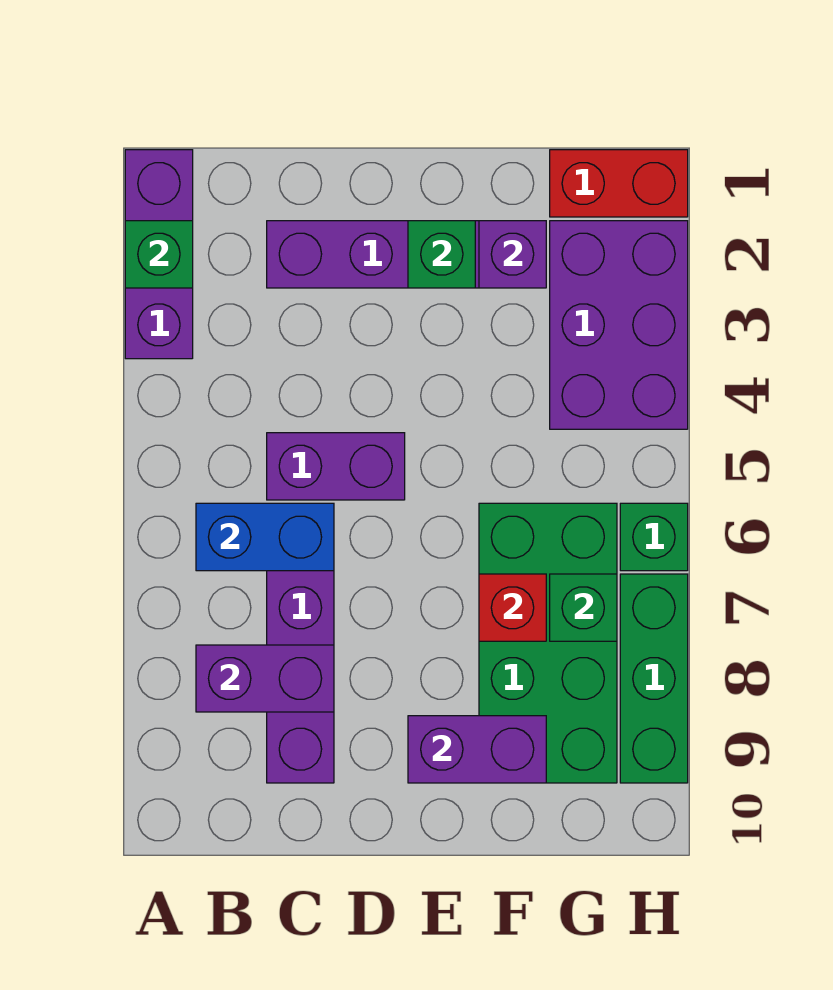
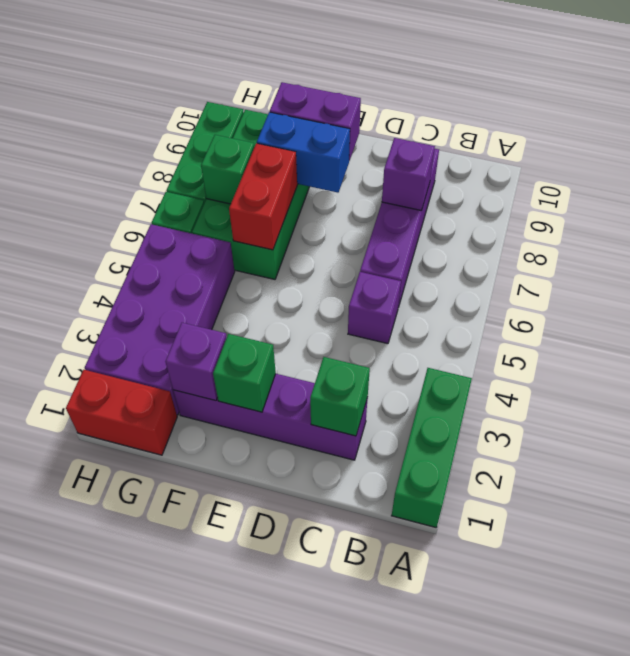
purple brick A1:A3 level 1 -> green brick A1:A3 level 1
green brick A2 level 2 -> green brick C2 level 2
blue brick B6:C6 level 2 -> blue brick E8:F8 level 2
purple brick B8:C8 level 2 -> purple brick C8 level 2
purple brick C5:D5 level 1 -> purple brick C5 level 1
red brick F7 level 2 -> red brick F6:F7 level 2
purple brick G2:H4 level 1 -> purple brick G2:H5 level 1

